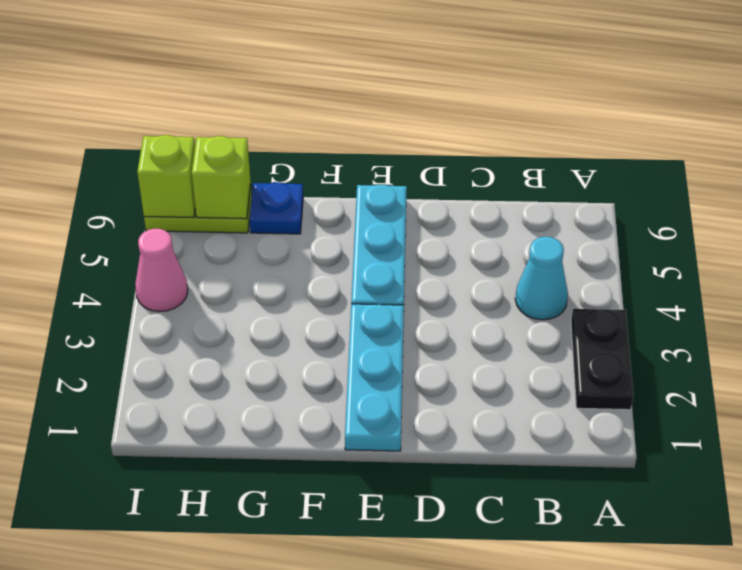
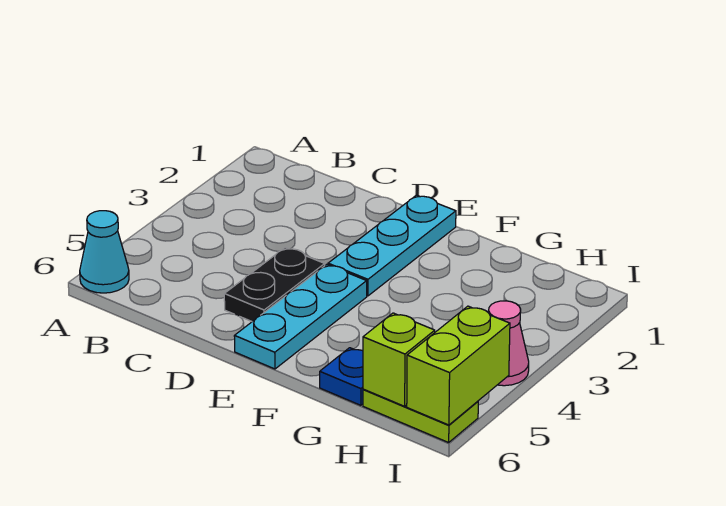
black plate A2:A3 level 1 -> black plate D4:D5 level 1
cyan cone B4 level 1 -> cyan cone A6 level 1
lime brick I6 level 2 -> lime brick I5:I6 level 2

